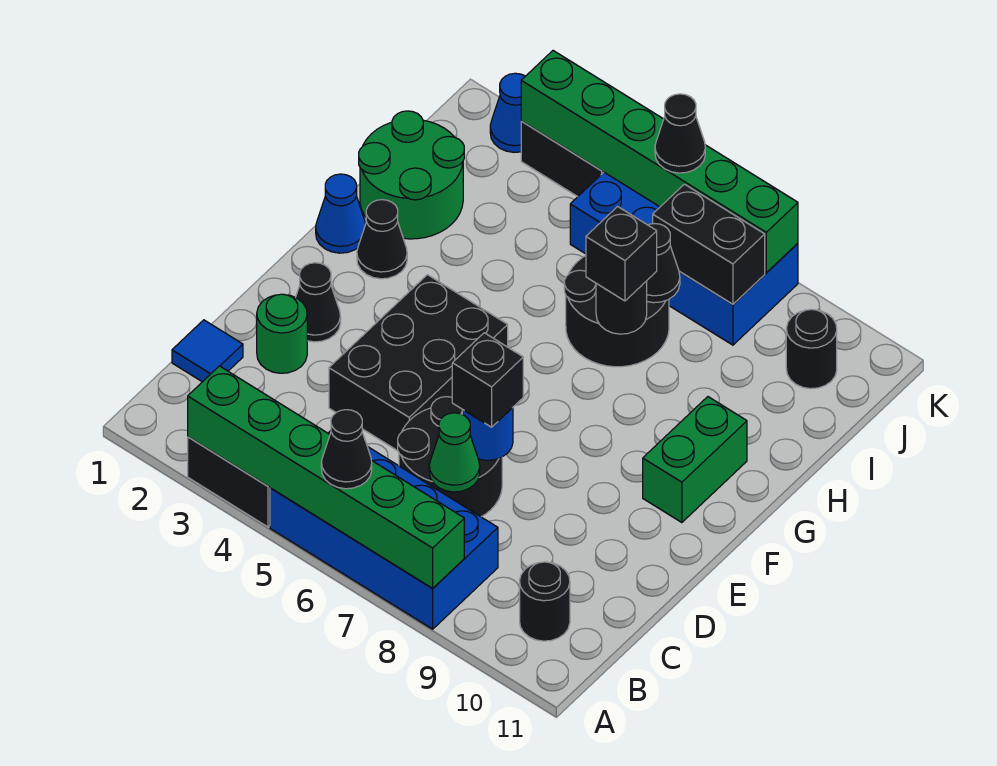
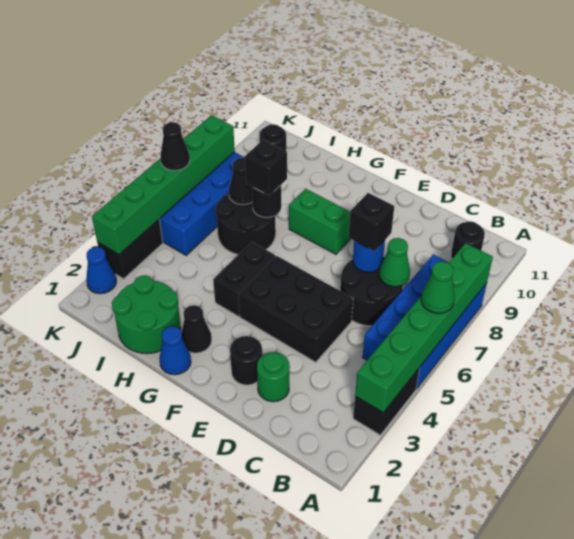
black cone A6 level 3 -> green cone A6 level 3
blue tile C1 level 1 -> none
black cone E2 level 1 -> black round brick E2 level 1
green brick F10:G10 level 1 -> green brick F8:G8 level 1
black brick J7:J8 level 2 -> black brick G4:G5 level 1

